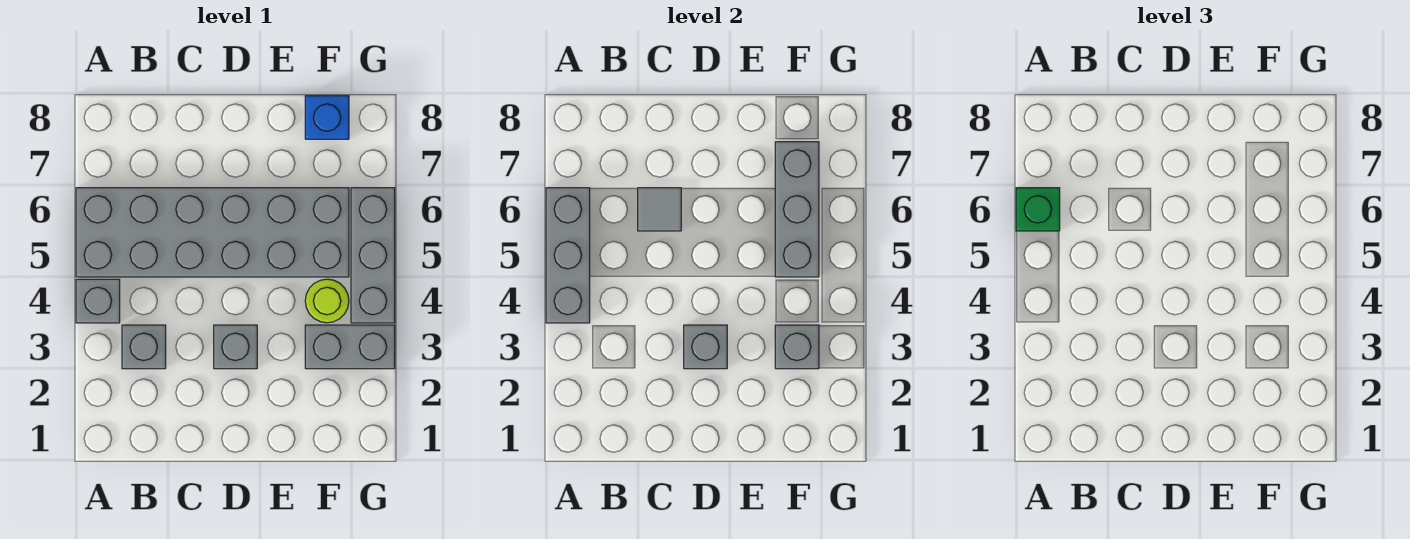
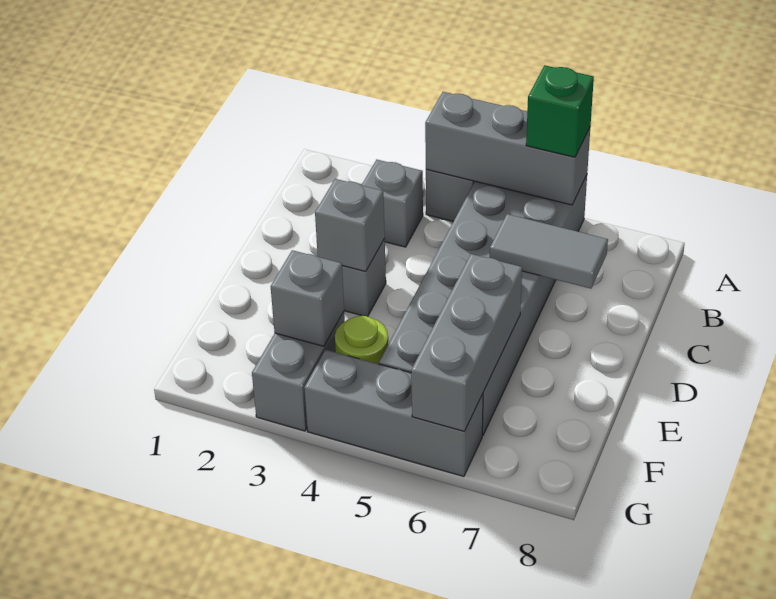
grey tile C6 level 2 -> grey tile C6:C7 level 2
grey brick F5:F7 level 2 -> grey brick E6:G6 level 2
blue brick F8 level 1 -> none

